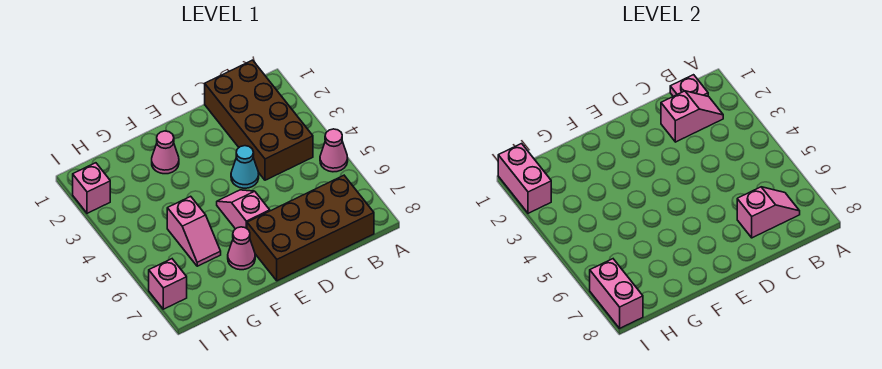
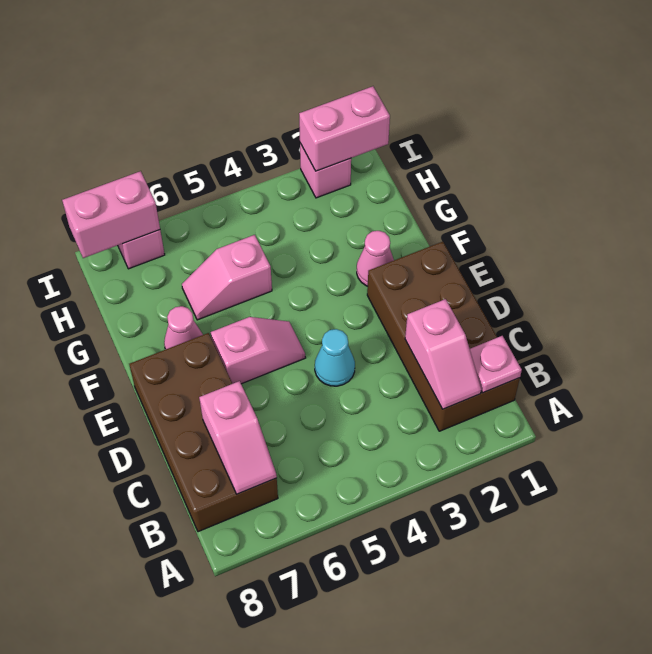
pink cone A5 level 1 -> none
brown brick B1:C4 level 1 -> brown brick B1:E2 level 1

